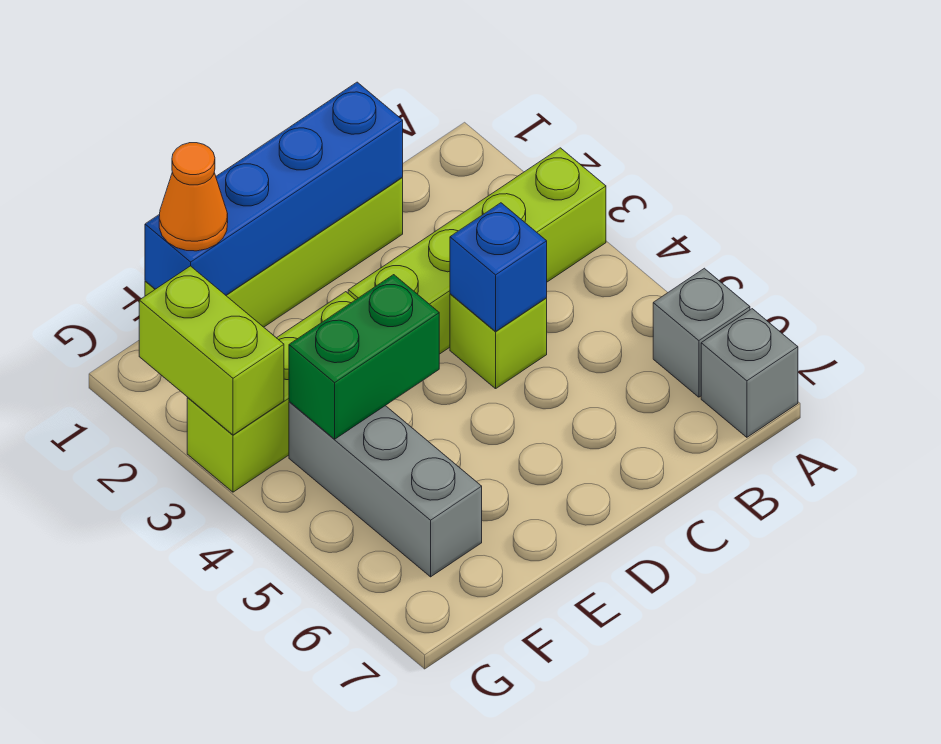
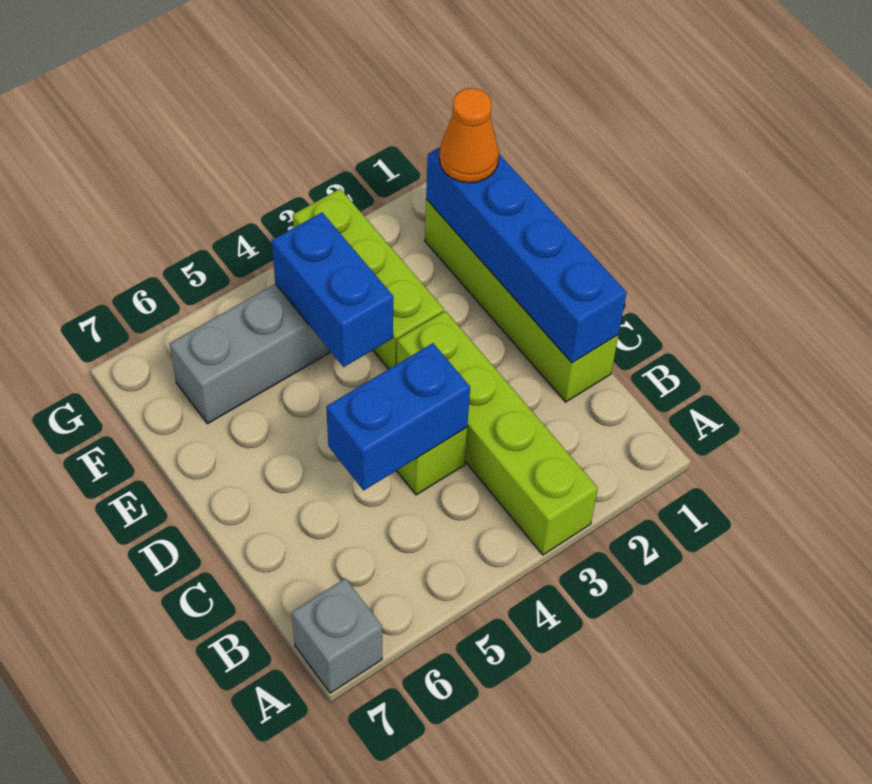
grey brick A6 level 1 -> none
blue brick C4 level 2 -> blue brick C4:C5 level 2
green brick E4:F4 level 2 -> blue brick E4:F4 level 2
lime brick G2:G3 level 2 -> none

